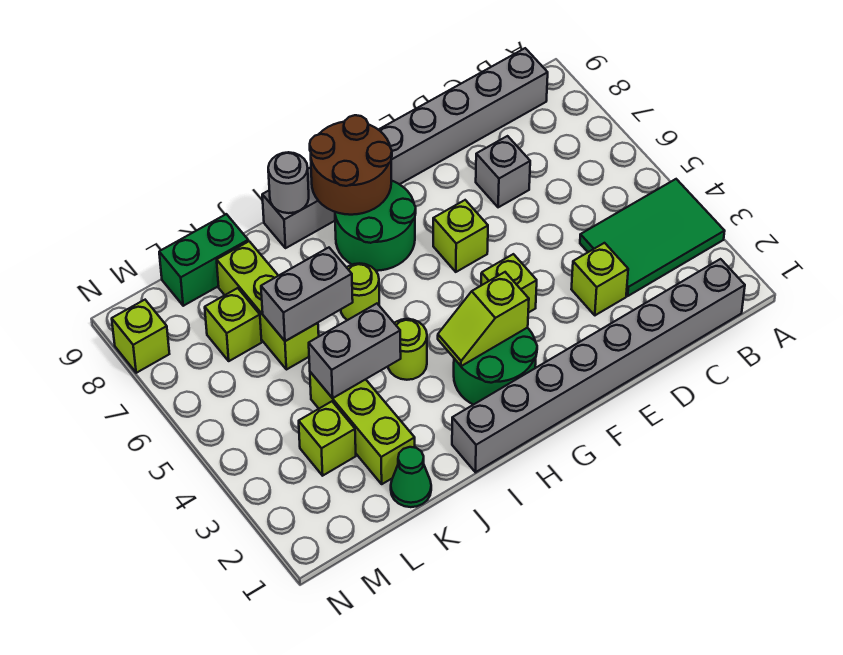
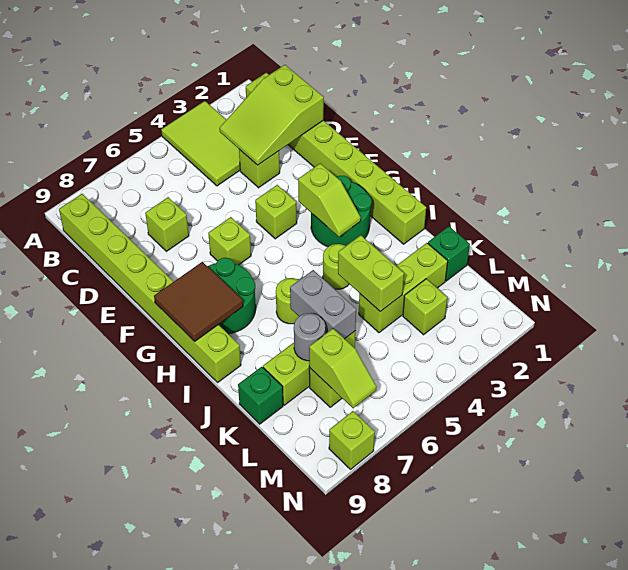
green tile A3:C4 level 1 -> lime tile A3:C4 level 1
grey brick B1:I1 level 1 -> lime brick B1:I1 level 1
grey brick B9:I9 level 1 -> lime brick B9:I9 level 1
none -> lime slope C1:D3 level 2 top 1
grey brick D7 level 1 -> lime brick D7 level 1
brown round brick G8:H9 level 2 -> brown tile G8:H9 level 2
grey round brick I9 level 2 -> grey round brick K7 level 2
grey brick J4:K4 level 2 -> lime brick J4:K4 level 2
green cone K1 level 1 -> green brick K1 level 1
green brick K9:L9 level 1 -> green brick K9 level 1
none -> lime slope L7:M7 level 2 top L

